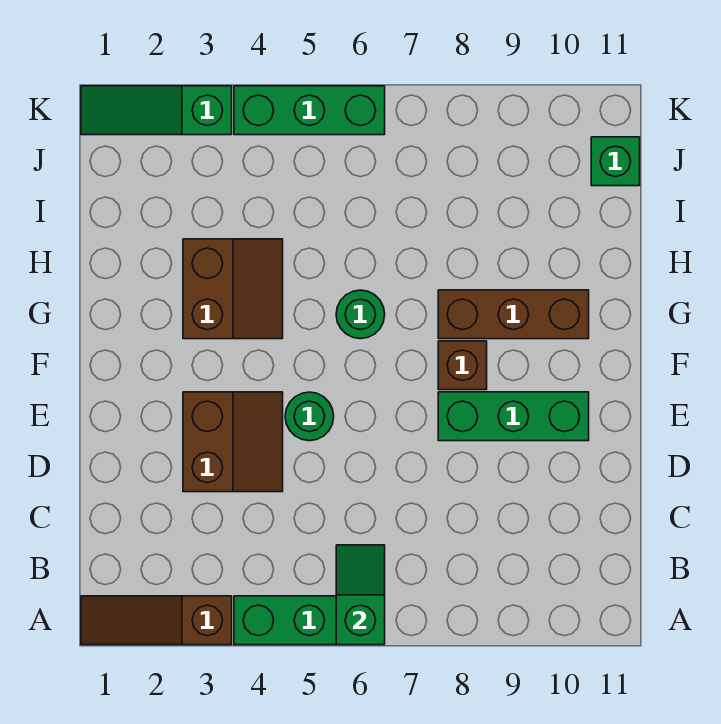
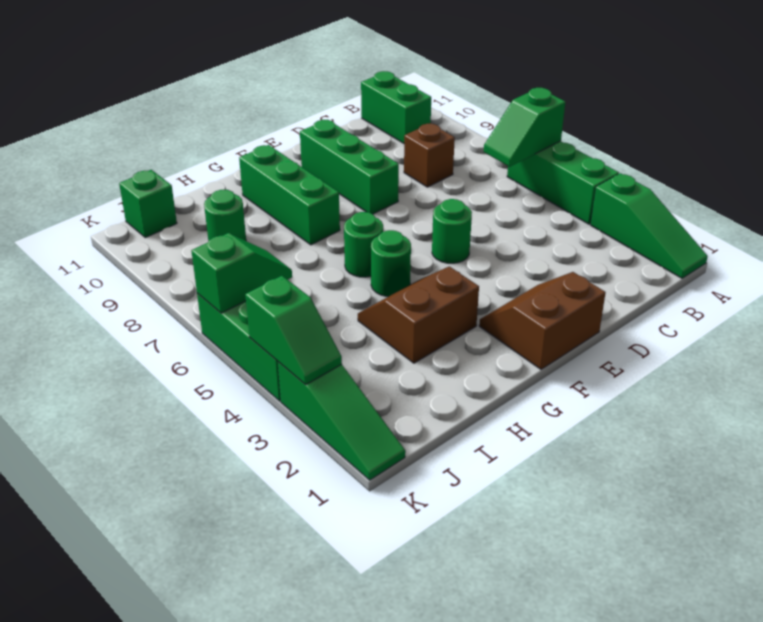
brown slope A1:A3 level 1 top 3 -> green slope A1:A3 level 1 top 3
none -> green brick B10:B11 level 1
brown slope D3:E4 level 1 top 3 -> brown slope E1:F2 level 1 top 1
brown brick F8 level 1 -> brown brick C8 level 1
none -> green round brick G5 level 1
brown brick G8:G10 level 1 -> green brick G8:G10 level 1
none -> green round brick I9 level 1
none -> green slope J6:K6 level 2 top K
none -> green slope K3:K4 level 2 top 4

